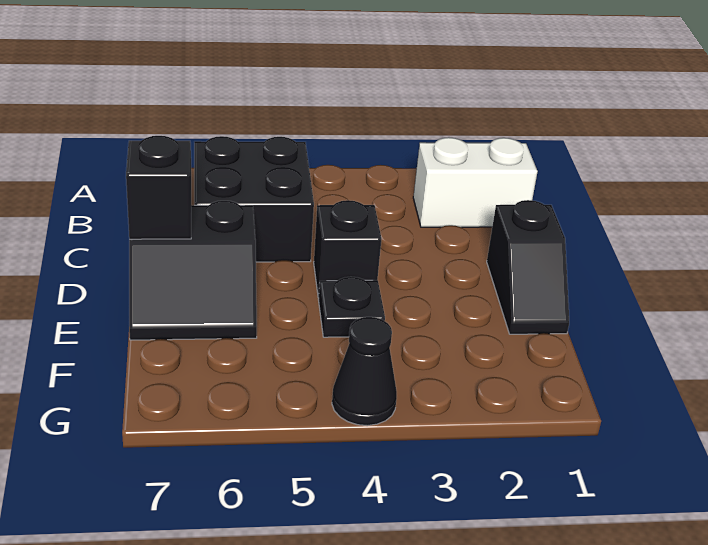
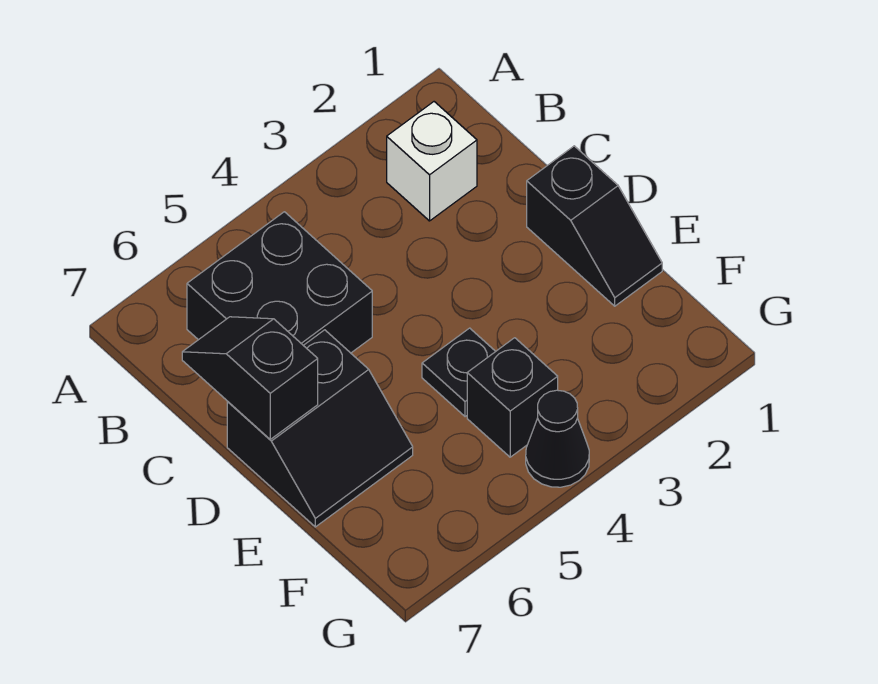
white brick B1:B2 level 1 -> white brick B2 level 1
black brick D4 level 1 -> black brick F4 level 1

